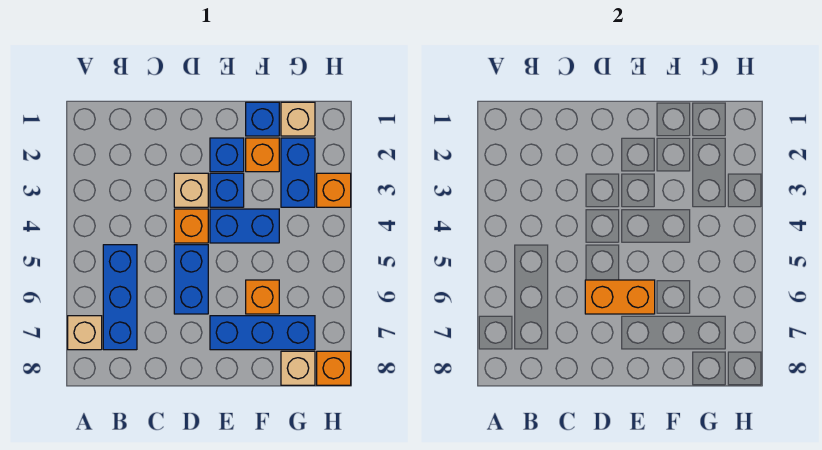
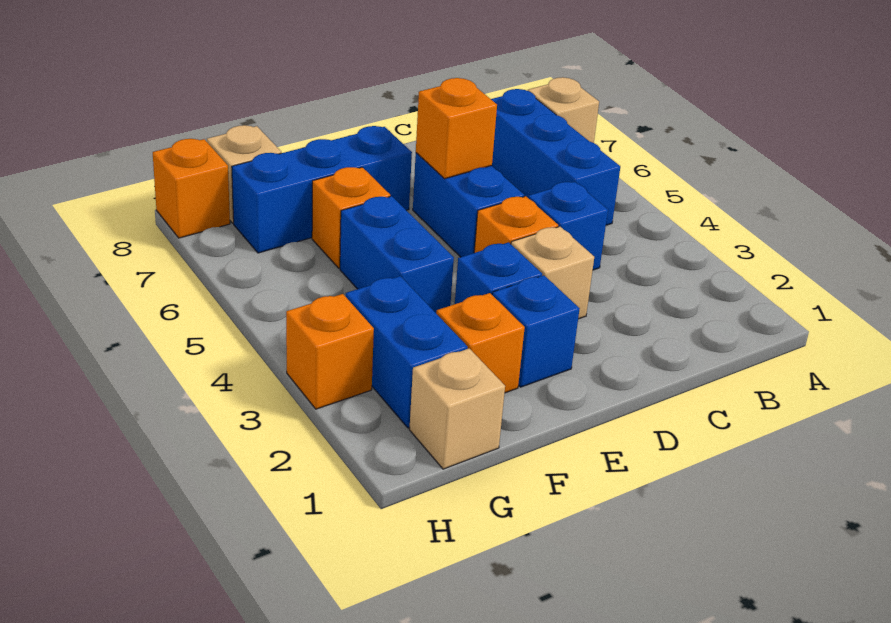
orange brick D6:E6 level 2 -> orange brick D6 level 2
blue brick E4:F4 level 1 -> blue brick F4:F5 level 1
blue brick F1 level 1 -> blue brick C4 level 1

